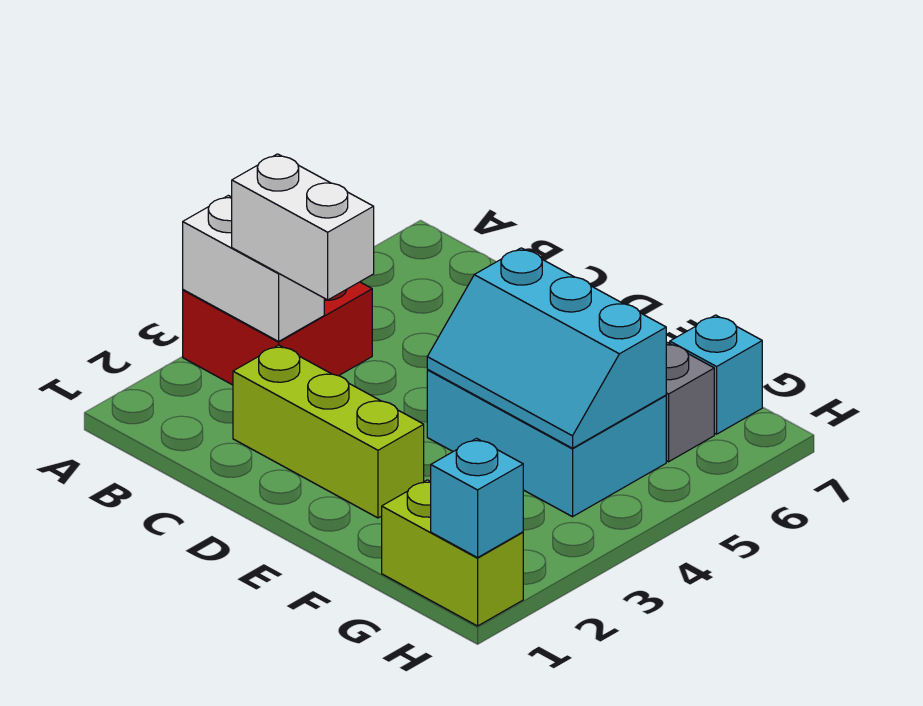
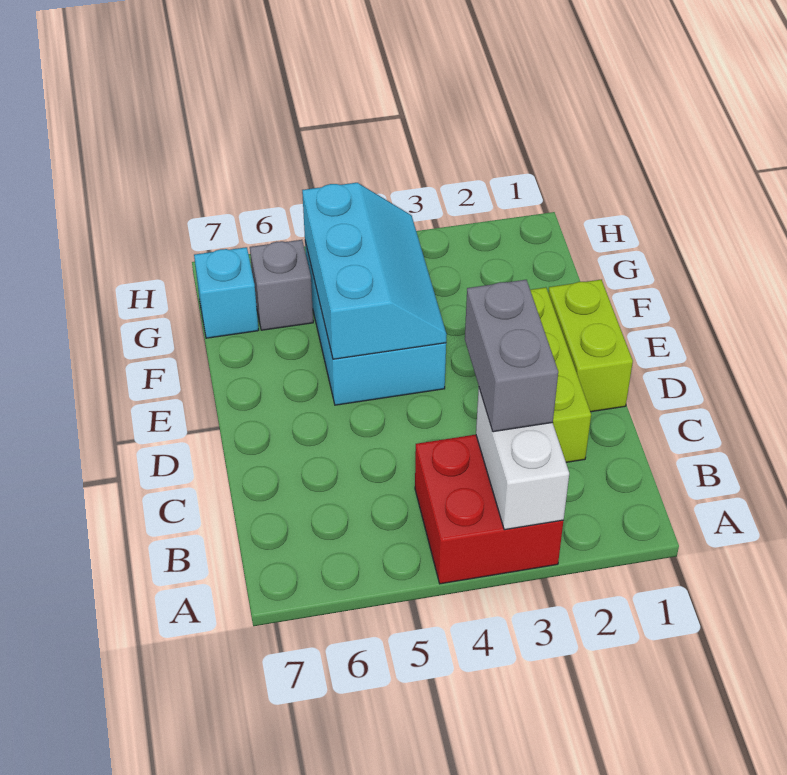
white brick B3:C3 level 3 -> grey brick B3:C3 level 3
lime brick G1:H1 level 1 -> lime brick D1:E1 level 1
cyan brick H1 level 2 -> none

